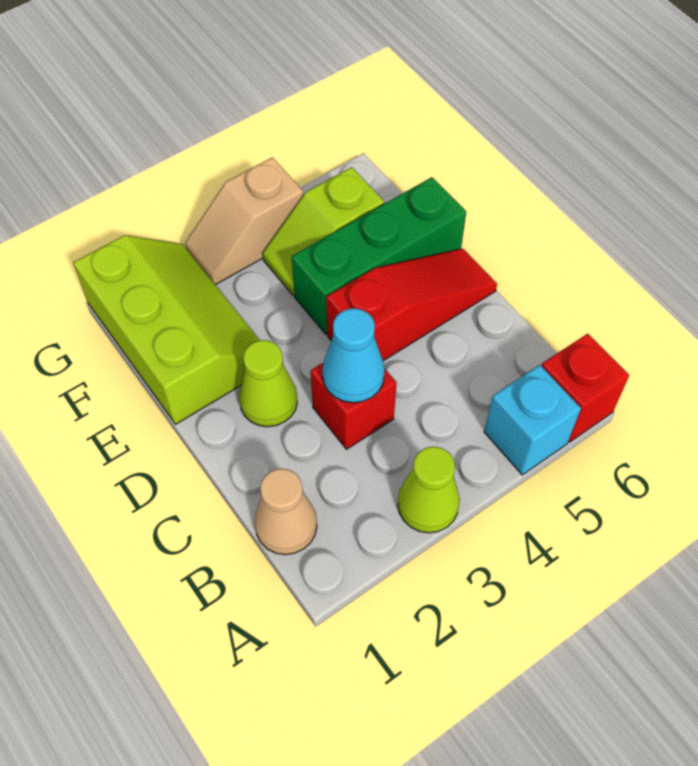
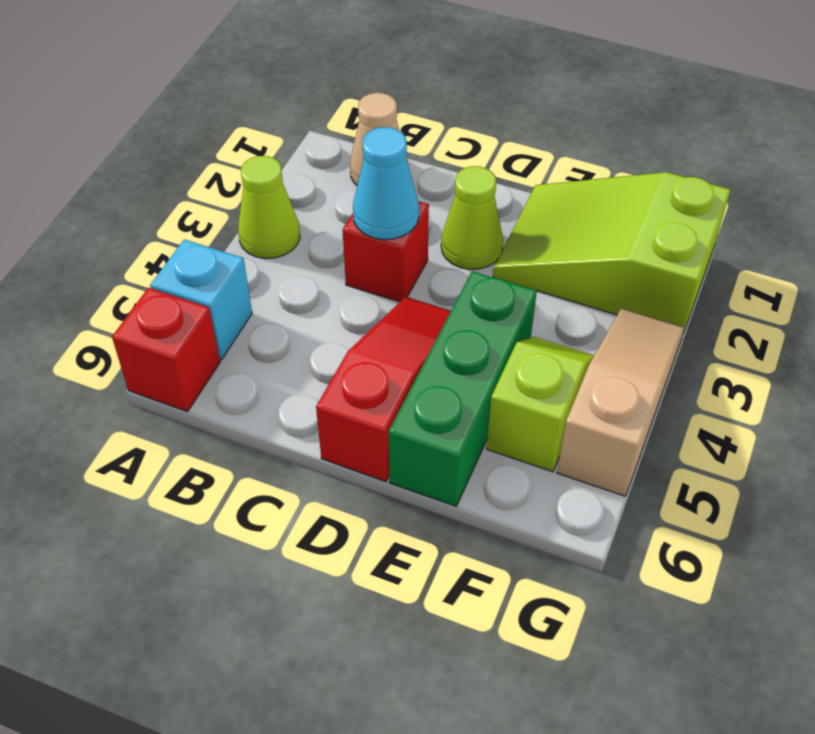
red slope D4:D6 level 1 top 4 -> red slope D4:D6 level 1 top 6
lime slope E1:G2 level 1 top 1 -> lime slope E1:G2 level 1 top G
tan slope G3:G4 level 1 top 4 -> tan slope G3:G5 level 1 top 5

